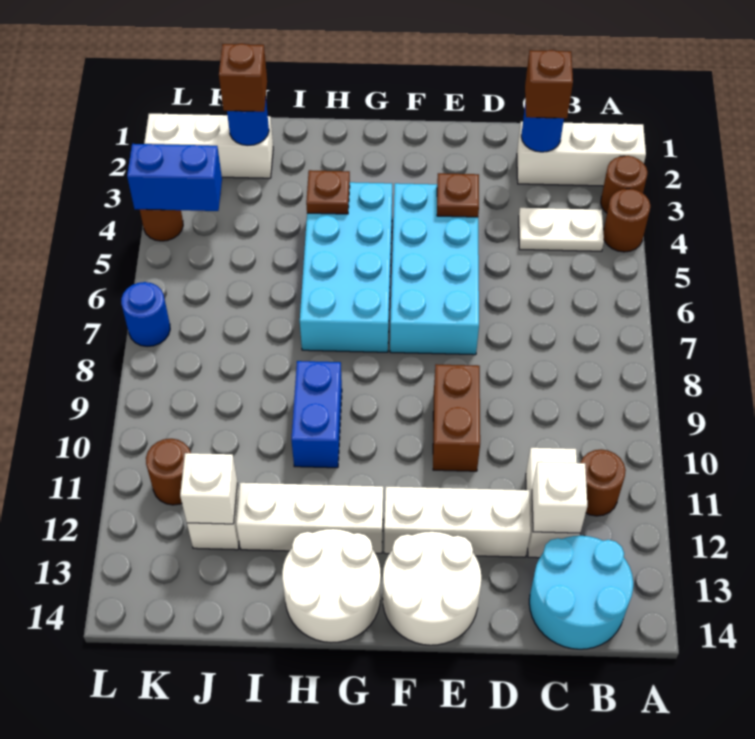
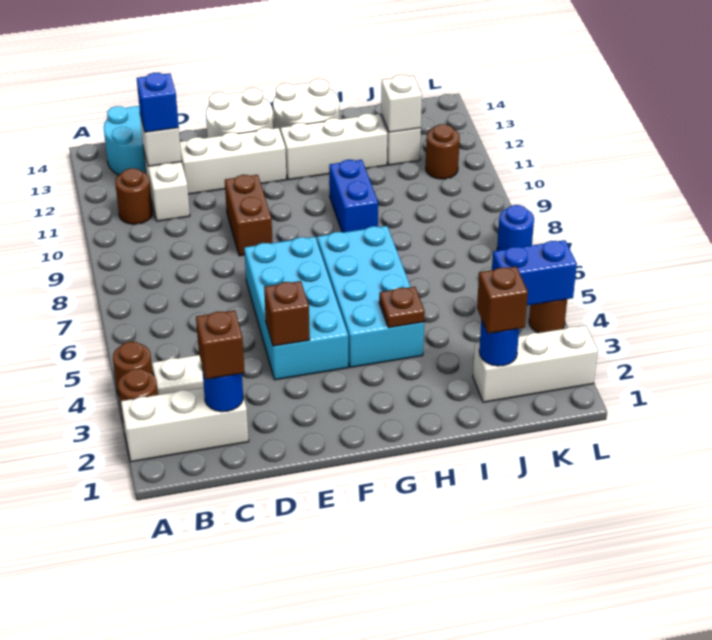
none -> blue brick C12 level 3
brown plate E4 level 2 -> brown brick E4 level 2

